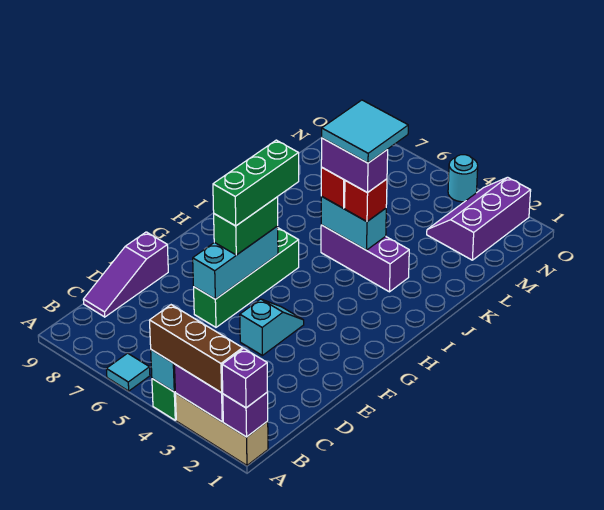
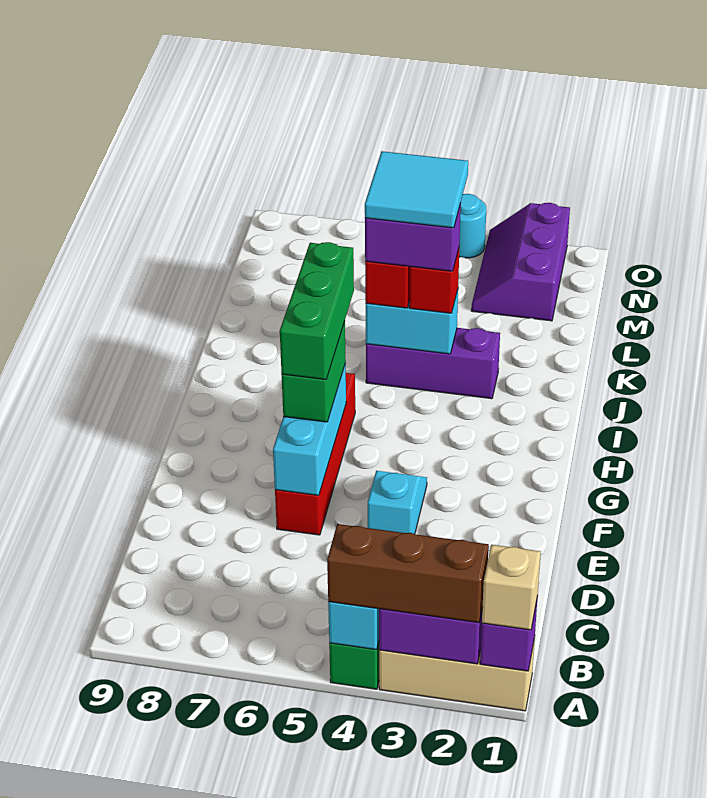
purple brick A1 level 3 -> tan brick A1 level 3
cyan tile A6 level 1 -> none
purple slope C9:E9 level 1 top E -> none
green brick E6:H6 level 1 -> red brick E6:H6 level 1

